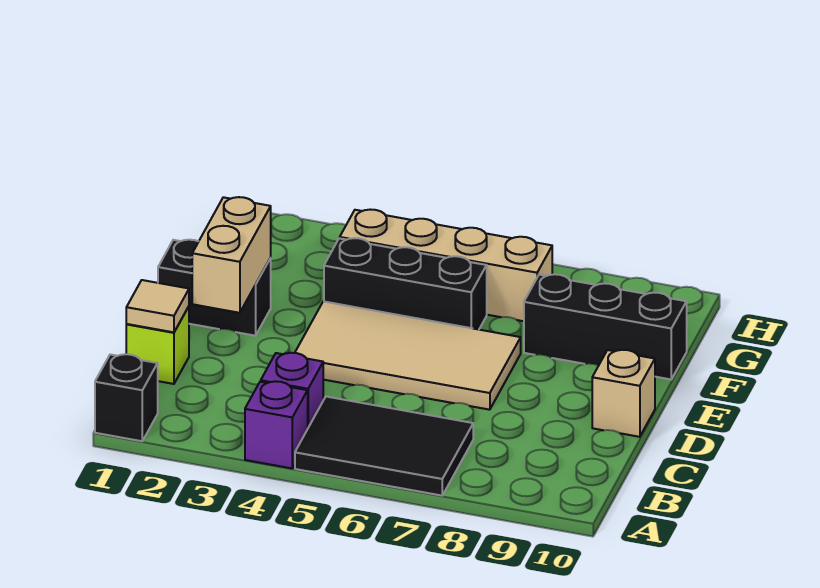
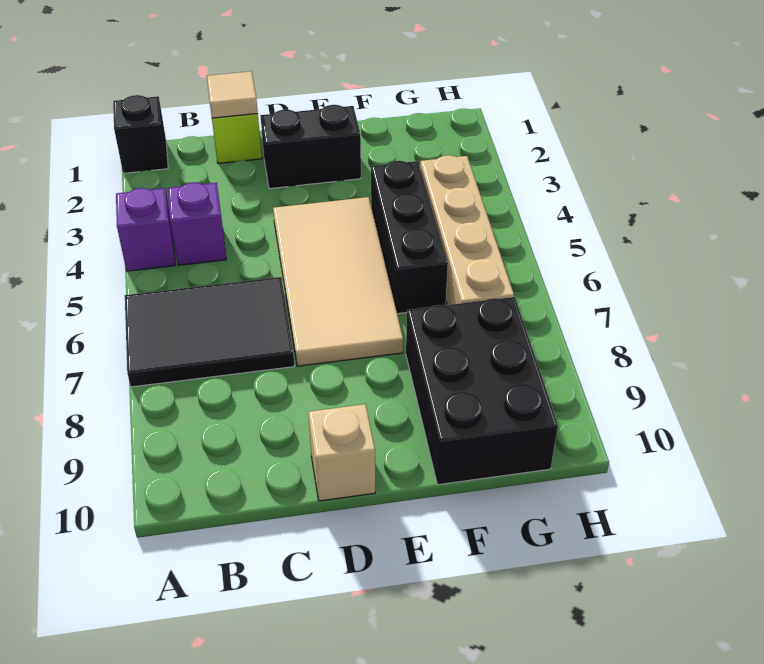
black tile A5:B7 level 1 -> black tile A6:C7 level 1
tan brick D2:E2 level 2 -> none
black brick E1:E2 level 1 -> black brick D2:E2 level 1
black brick F8:F10 level 1 -> black brick F8:G10 level 1

